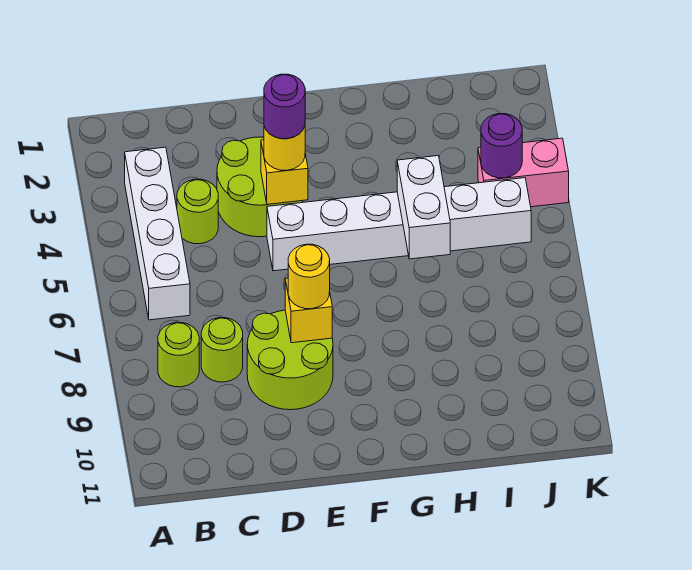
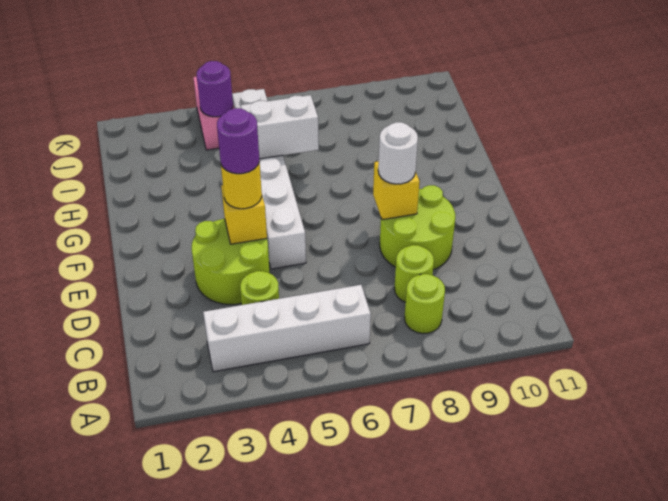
yellow round brick E8 level 3 -> white round brick E8 level 3

